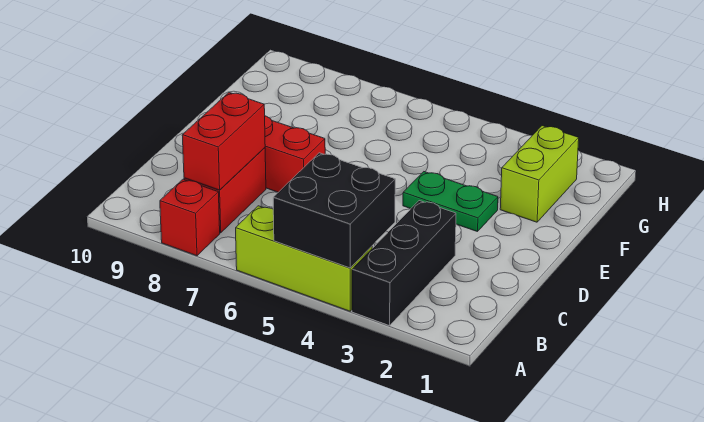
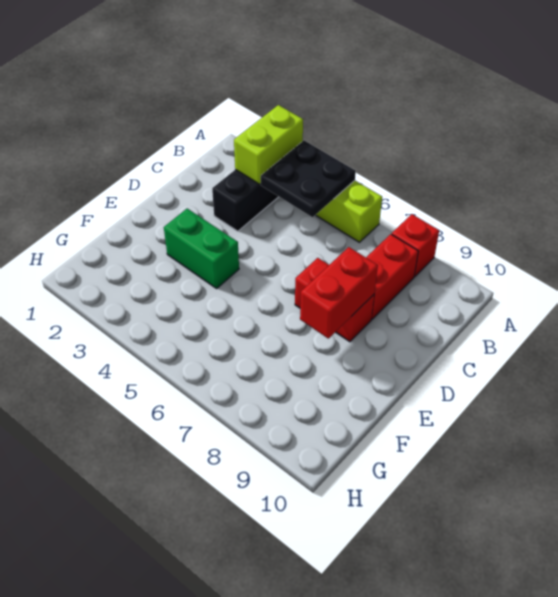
black brick A4:B5 level 2 -> black plate A4:B5 level 2
red brick B8:C8 level 2 -> red brick D8:E8 level 2
green plate E3:E4 level 1 -> green brick E3:E4 level 1
lime brick F2:G2 level 1 -> lime brick A3:B3 level 2

